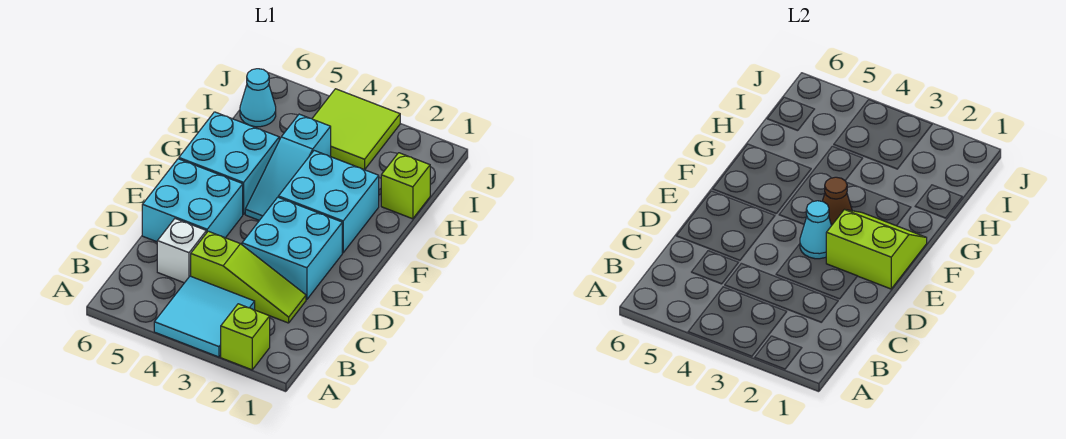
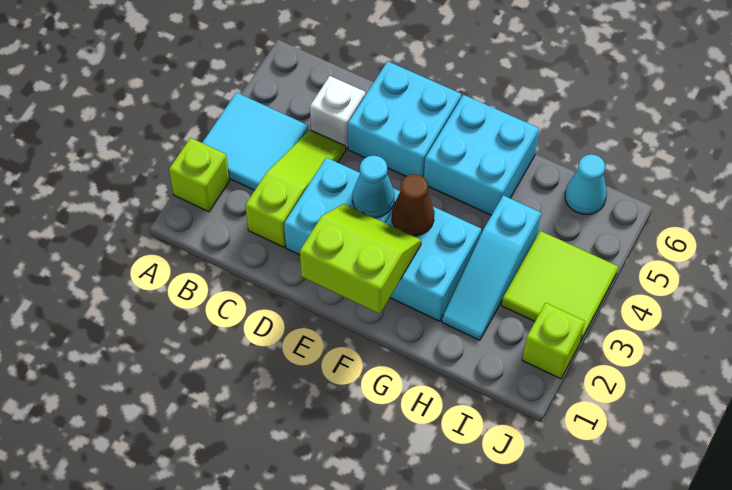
lime slope C2:C4 level 1 top 4 -> lime slope C2:C4 level 1 top 2
lime slope E1:F2 level 2 top E -> lime slope E1:F2 level 2 top 1
cyan slope F4:H4 level 1 top H -> cyan slope H2:H4 level 1 top 4
lime brick H1 level 1 -> lime brick J2 level 1

